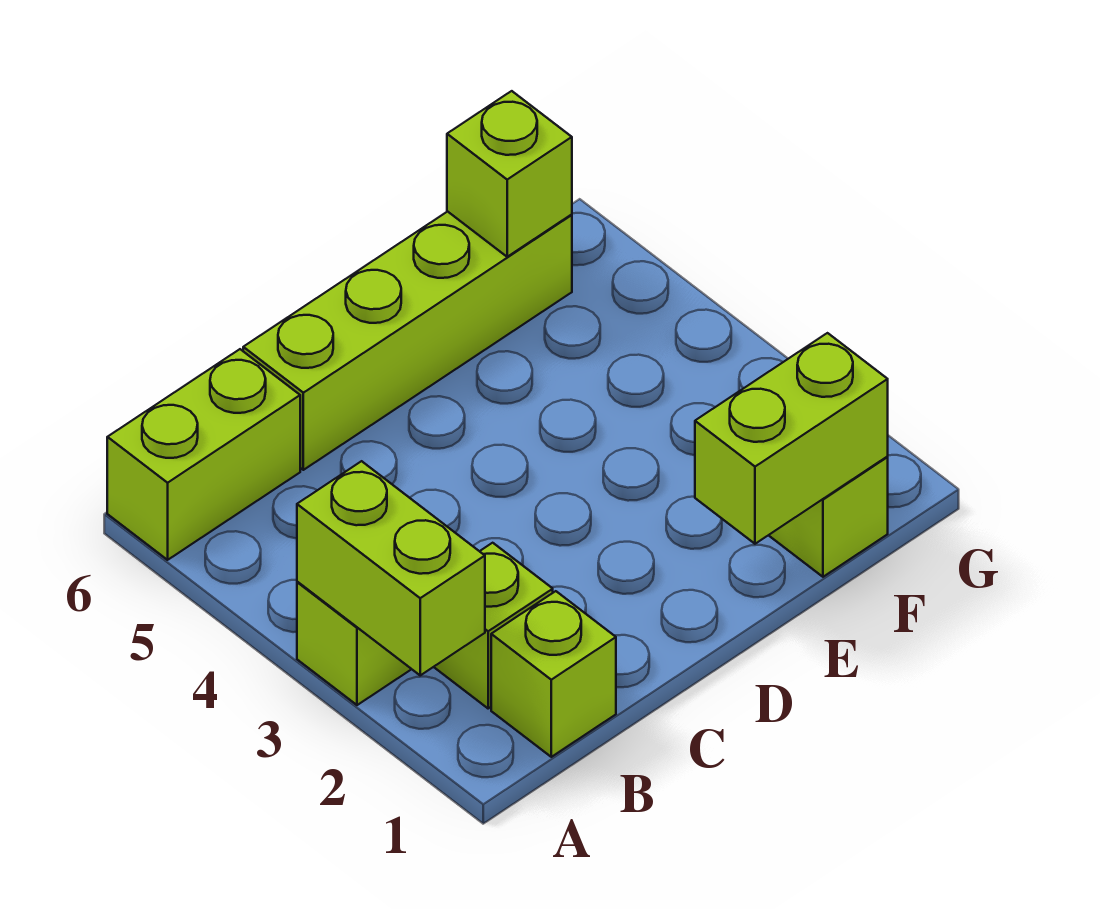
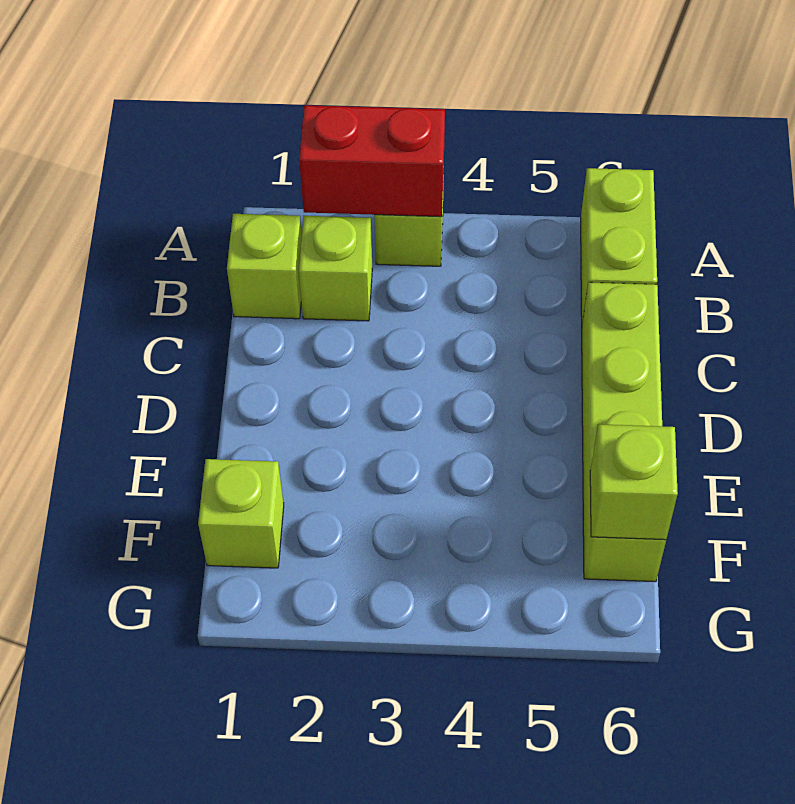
lime brick A2:A3 level 2 -> red brick A2:A3 level 2
lime brick E1:F1 level 2 -> none

